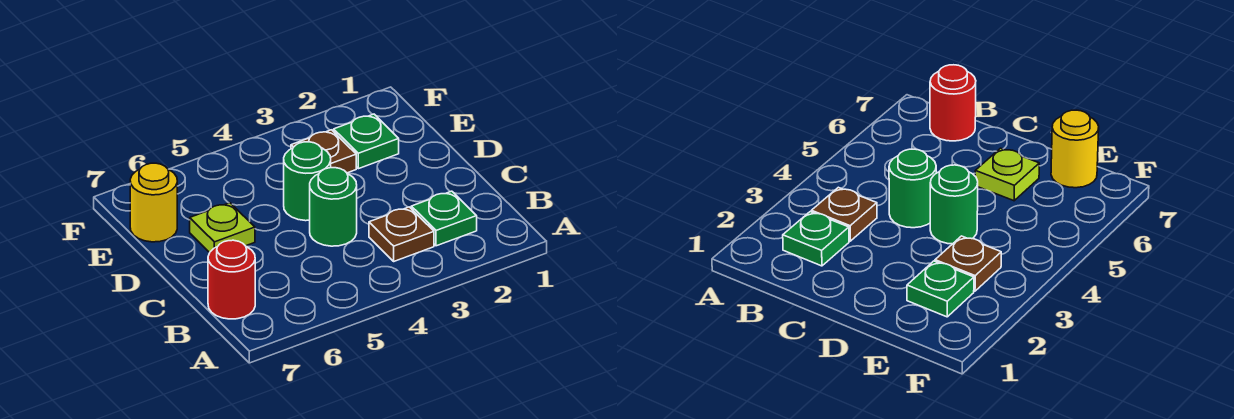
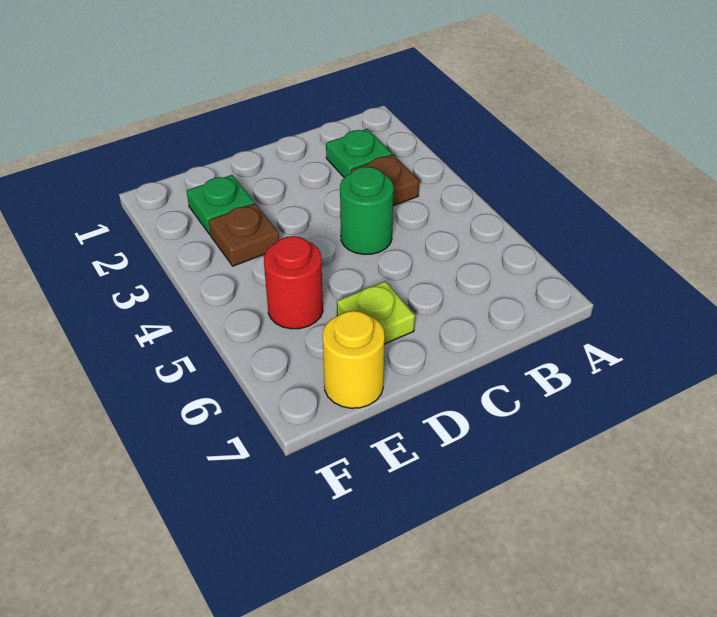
red round brick B7 level 1 -> red round brick E5 level 1
green round brick D4 level 1 -> none

